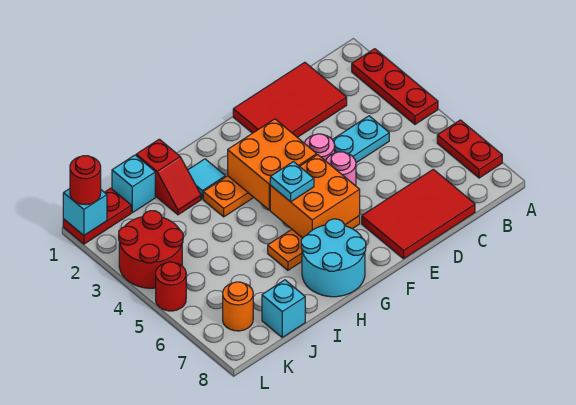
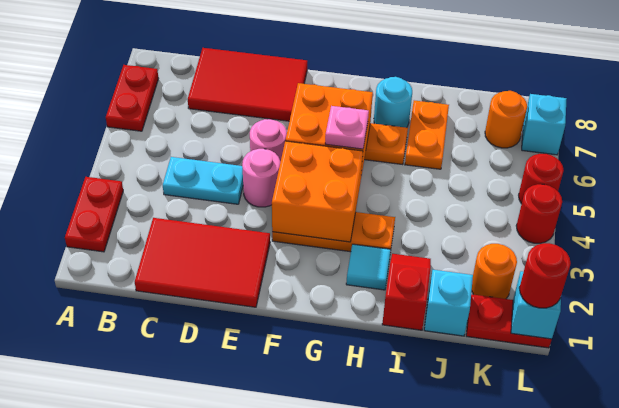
red plate A2:A4 level 1 -> red plate A2:A3 level 1
cyan plate G5 level 3 -> pink plate G5 level 3
cyan round brick G7:H8 level 1 -> cyan round brick H7 level 1
none -> orange plate I6:I7 level 1
cyan brick J8 level 1 -> cyan brick L7 level 1
none -> orange round brick K2 level 1
red round brick K3:L4 level 1 -> red round brick L4 level 1

